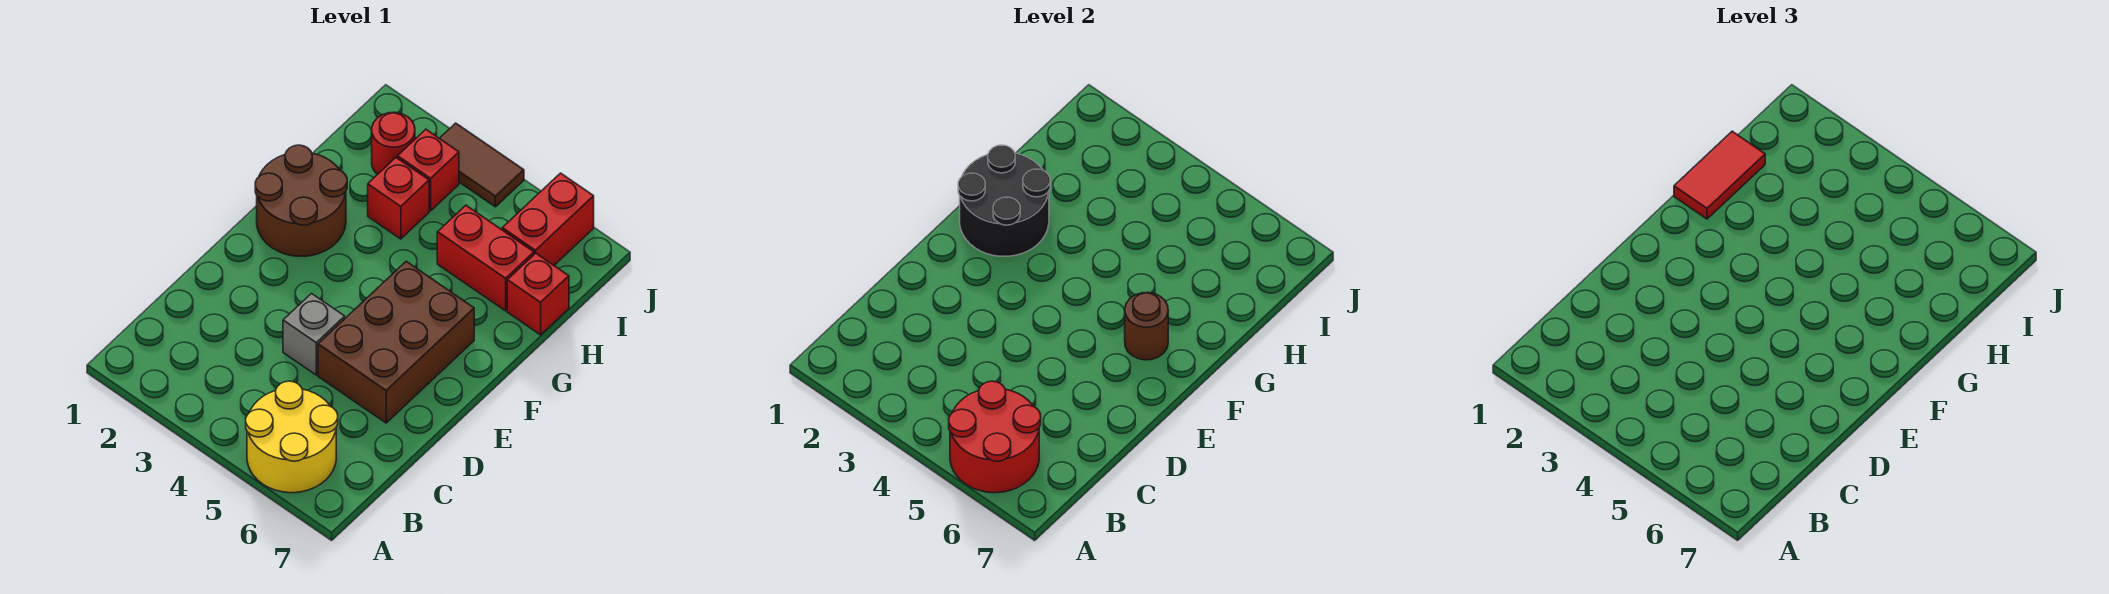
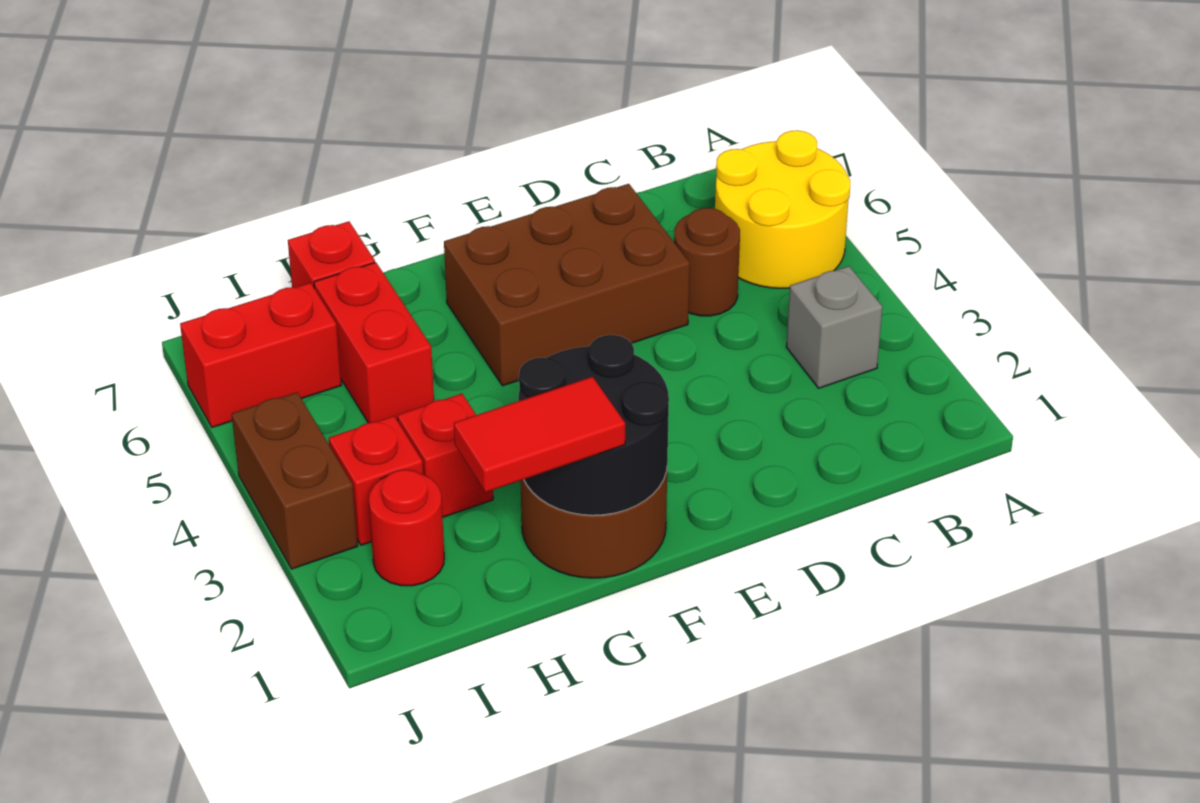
red round brick A5:B6 level 2 -> none
grey brick D4 level 1 -> grey brick B3 level 1
brown round brick F6 level 2 -> brown round brick C5 level 1
brown tile J3:J4 level 1 -> brown brick J3:J4 level 1

